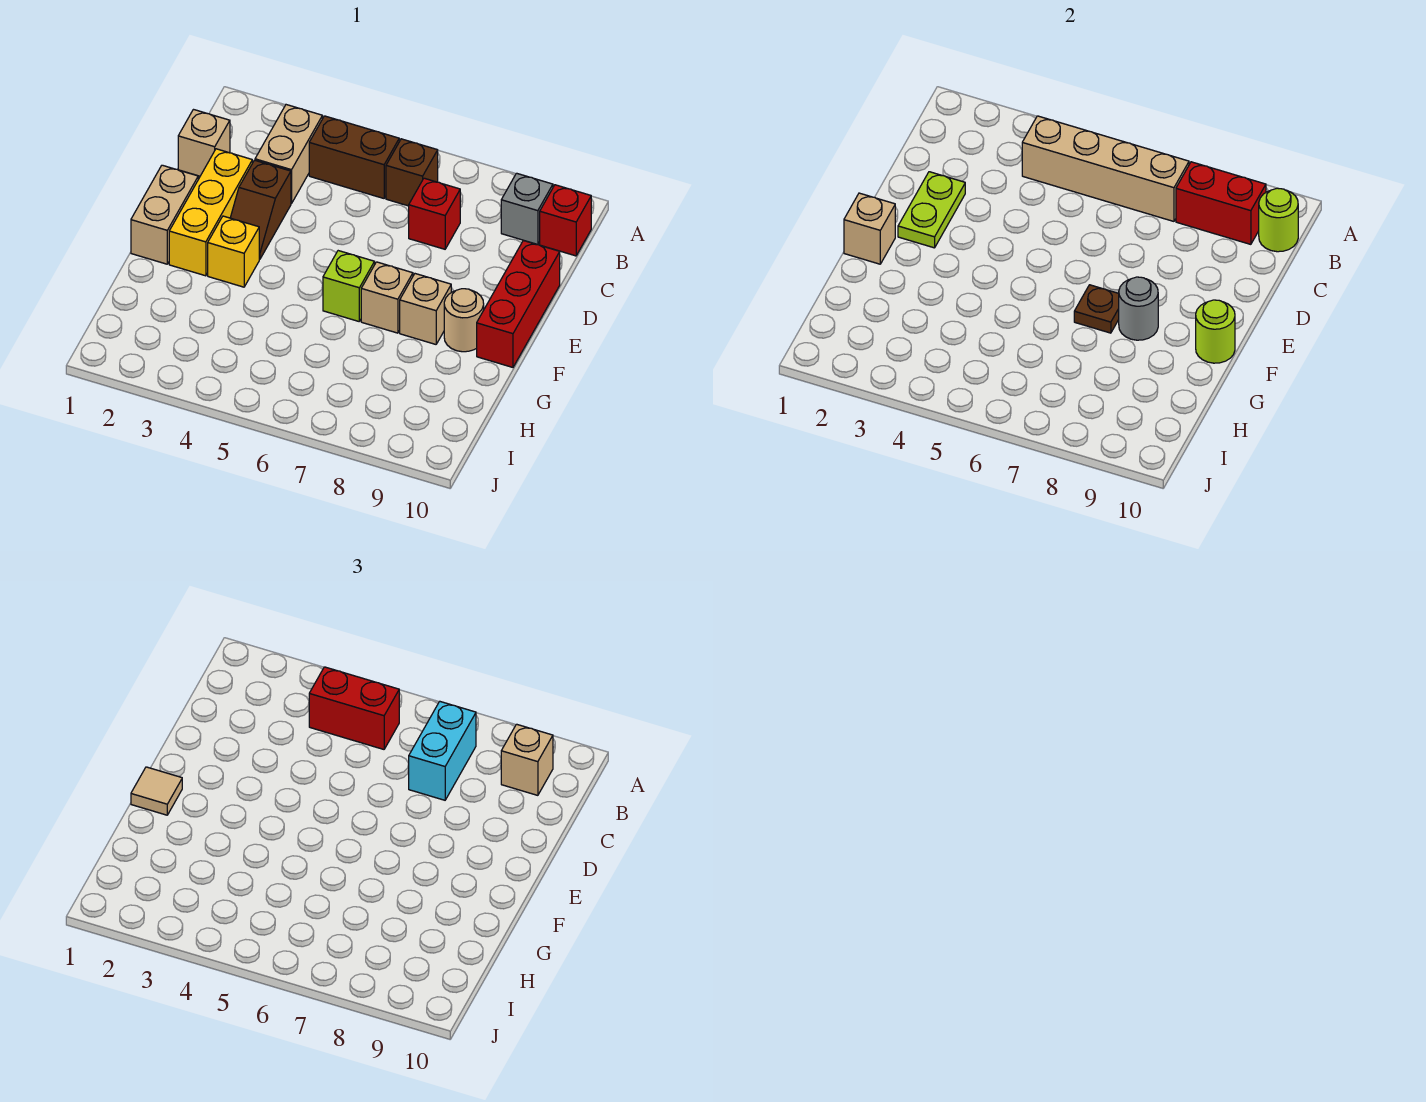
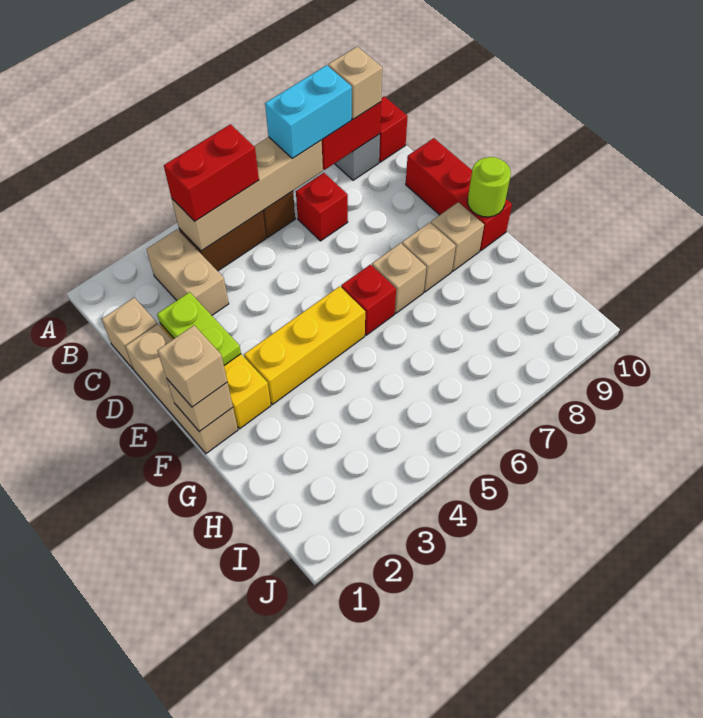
cyan brick B7:C7 level 3 -> cyan brick B7:B8 level 3
lime round brick B10 level 2 -> none
brown slope D3:E3 level 1 top D -> none
tan brick E1:F1 level 1 -> tan brick D1:F1 level 1
tan tile F1 level 3 -> tan brick F1 level 3
yellow brick F3 level 1 -> yellow brick F3:F5 level 1
lime brick F6 level 1 -> red brick F6 level 1
brown plate F7 level 2 -> none
grey round brick F8 level 2 -> none
tan round brick F9 level 1 -> tan brick F9 level 1

